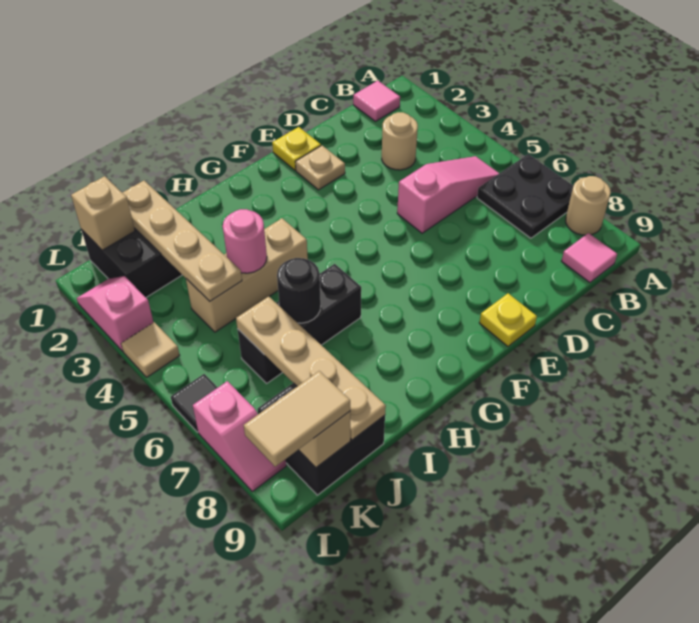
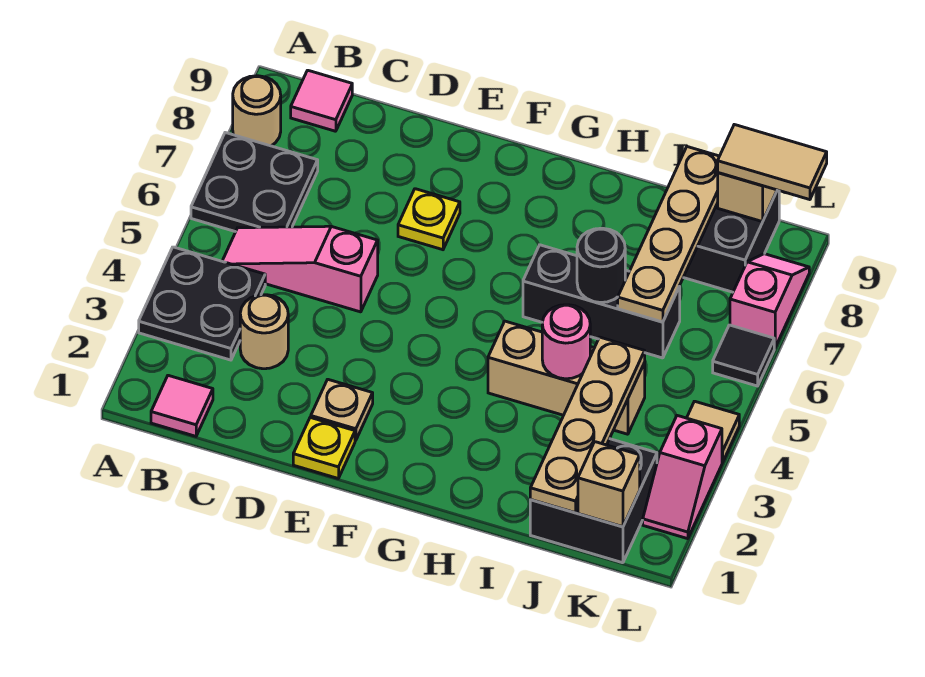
none -> black plate A3:B4 level 1
yellow plate E9 level 1 -> yellow plate E7 level 1

